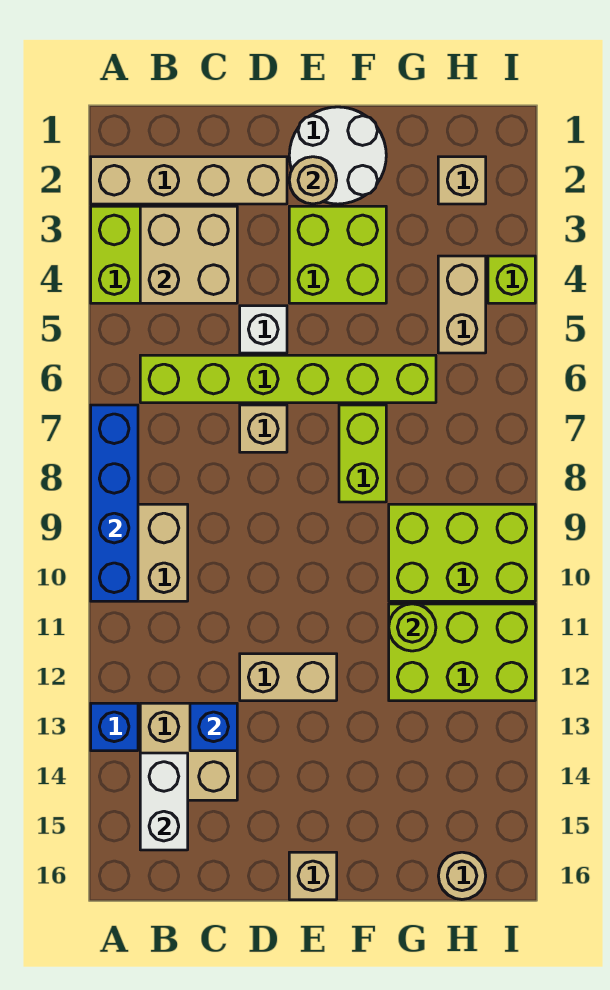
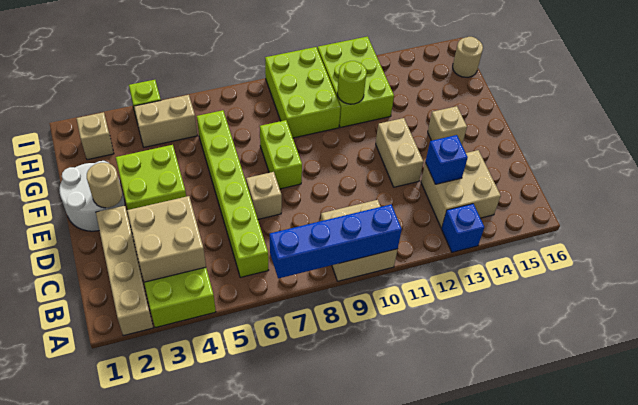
white brick B14:B15 level 2 -> none
white brick D5 level 1 -> none
tan brick E16 level 1 -> tan brick E14 level 1
lime brick F7:F8 level 1 -> lime brick E8:F8 level 1

